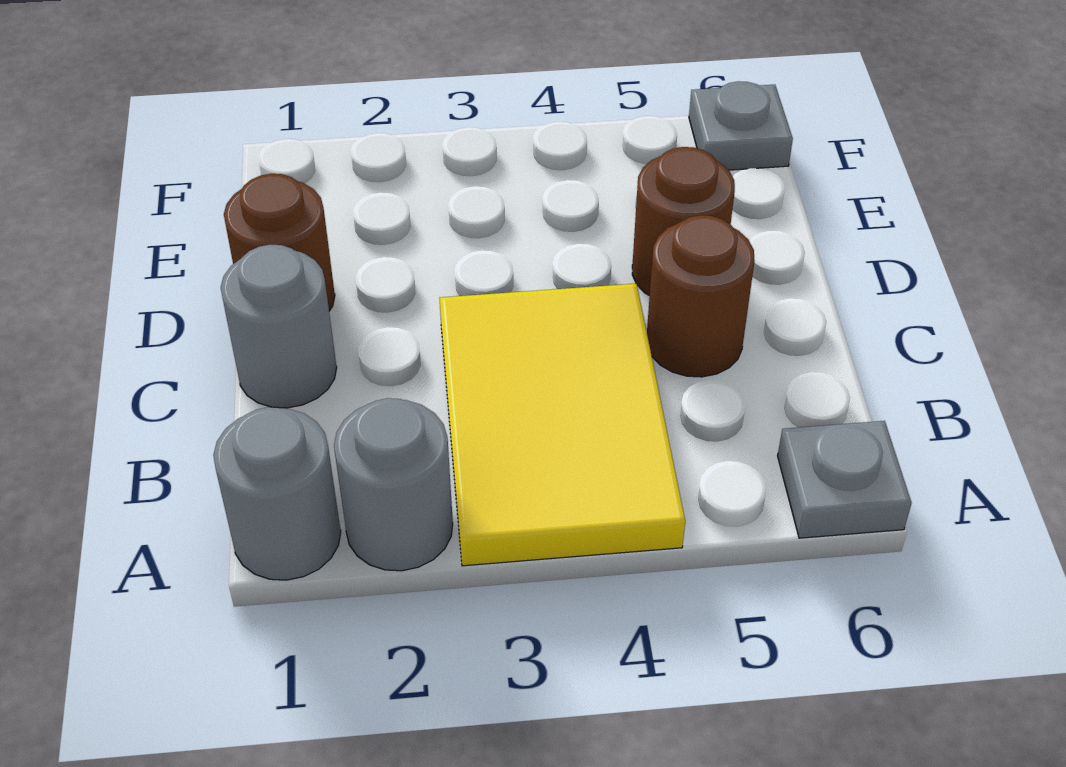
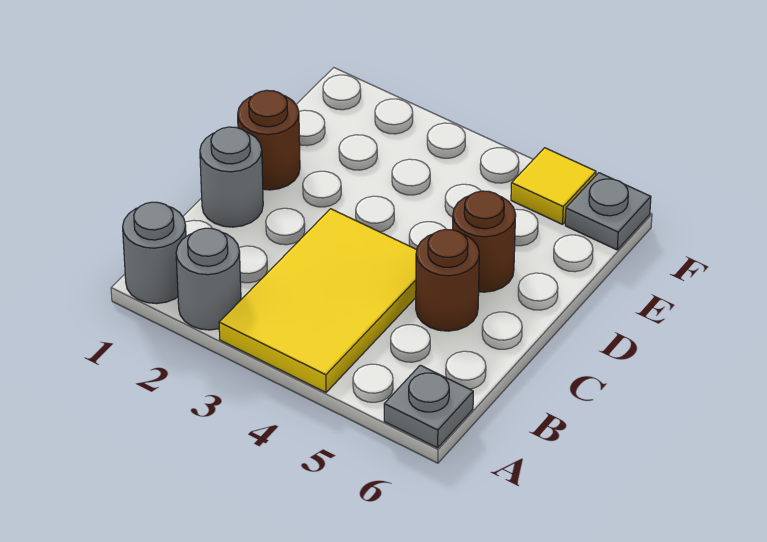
none -> yellow tile F5 level 1

